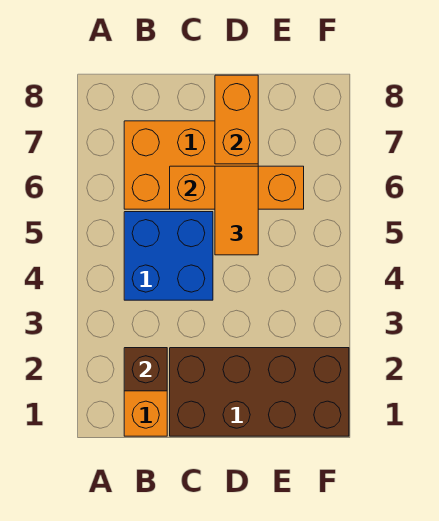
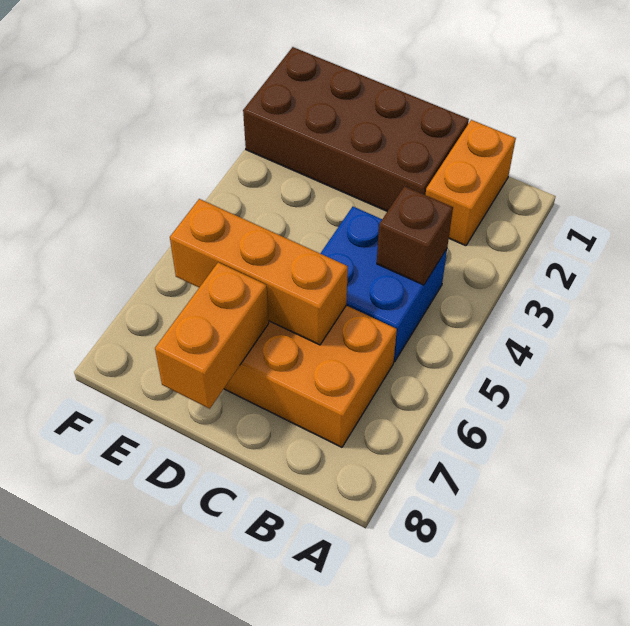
brown brick B2 level 2 -> brown brick B4 level 2
orange tile D5:D6 level 3 -> none

